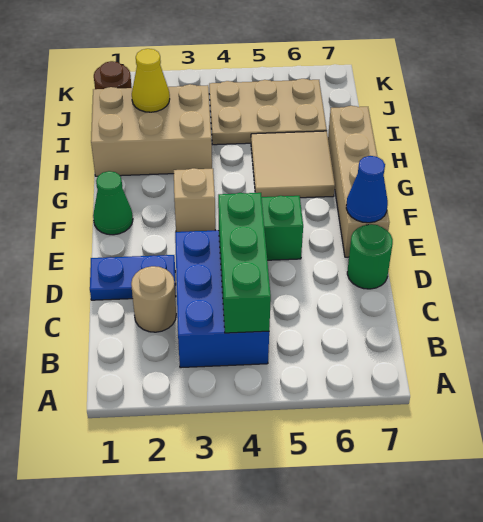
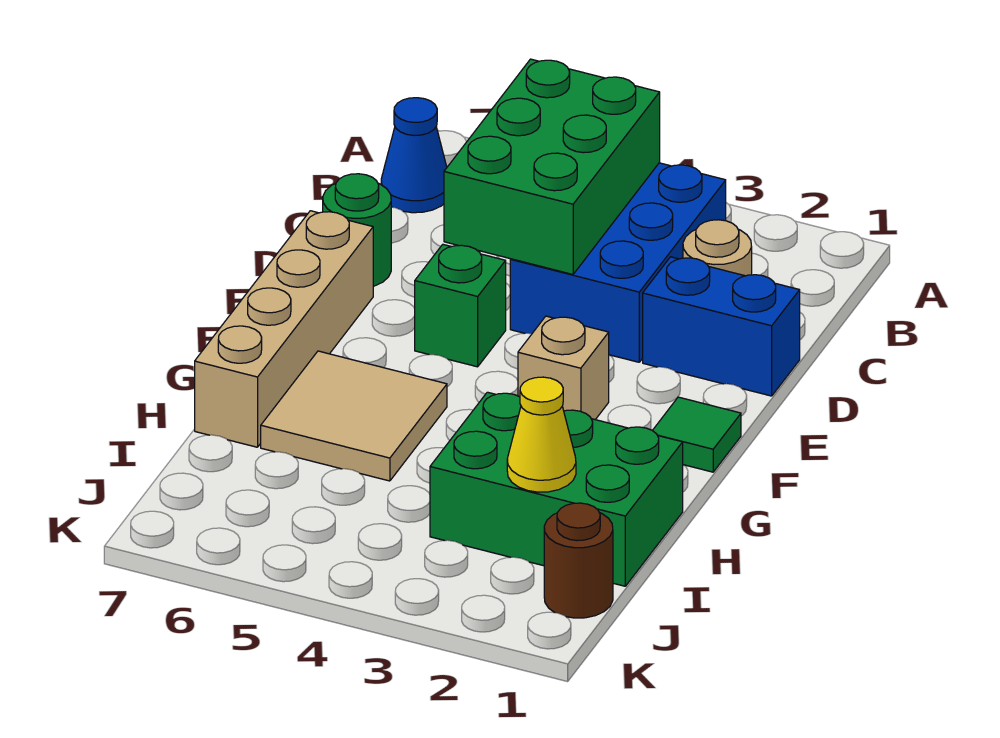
green brick B4:D4 level 2 -> green brick B4:D5 level 2
blue plate D1:D2 level 1 -> blue brick D1:D2 level 1
blue cone E7 level 2 -> blue cone B7 level 1
green cone F1 level 1 -> green tile F1 level 1
tan brick H1:I3 level 1 -> green brick H1:I3 level 1
tan plate I4:J6 level 1 -> none

